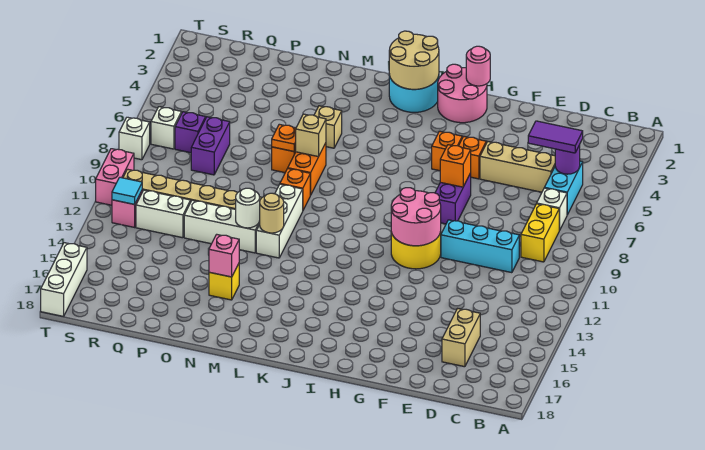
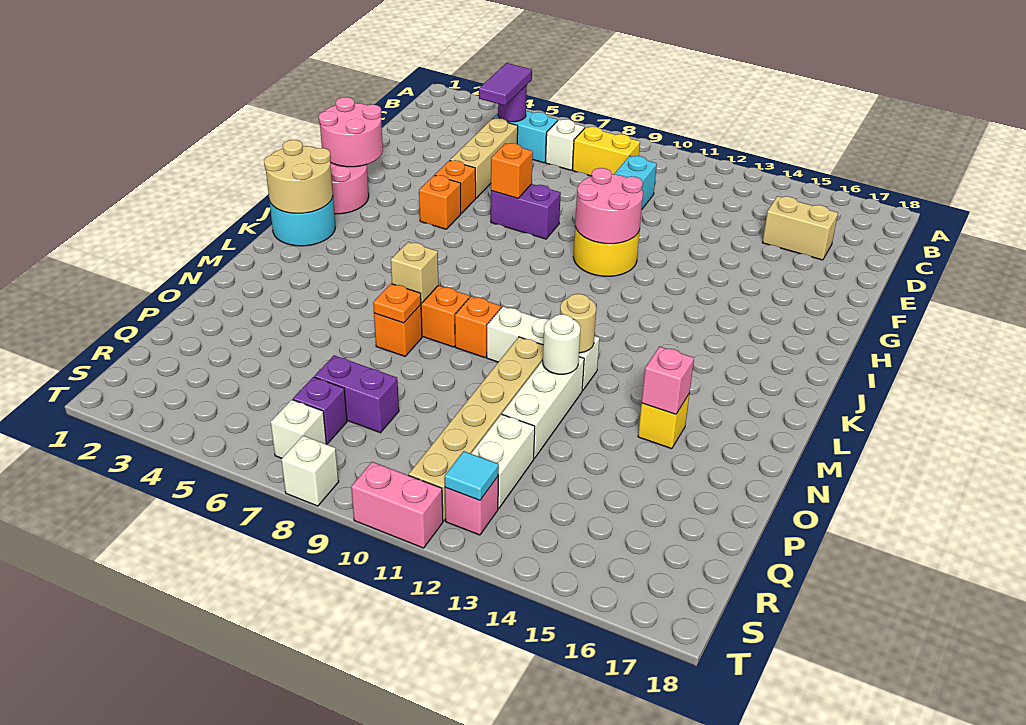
pink round brick H1 level 2 -> pink round brick G1:H2 level 2
tan brick M5 level 1 -> none
white brick T16:T18 level 1 -> none

